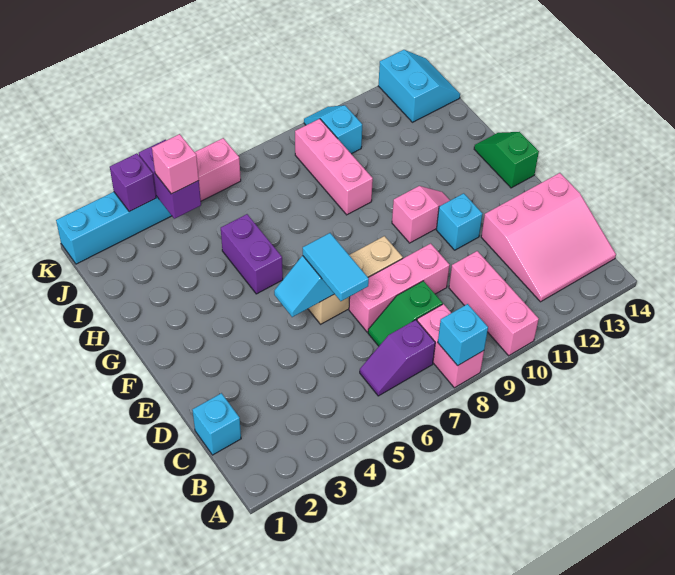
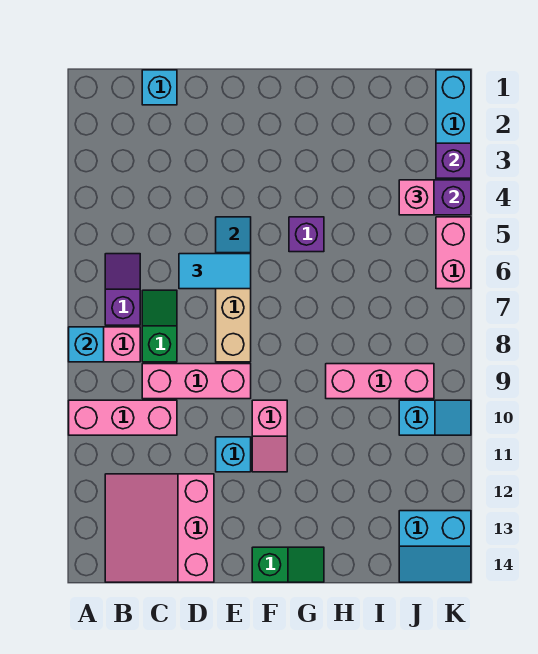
pink brick D7:D9 level 1 -> pink brick C9:E9 level 1
purple brick G5:H5 level 1 -> purple brick G5 level 1

